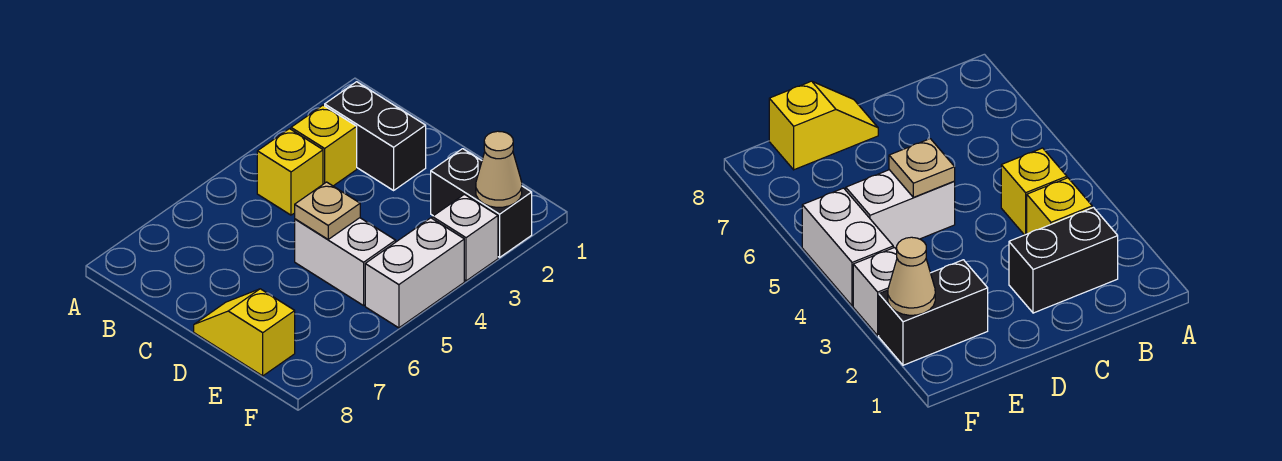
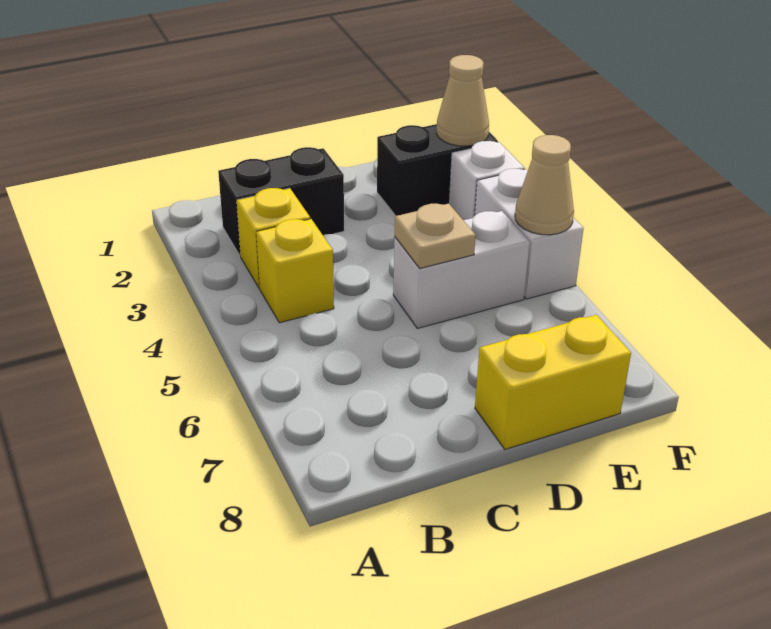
yellow slope D8:E8 level 1 top E -> yellow brick D8:E8 level 1
none -> tan cone F5 level 2

